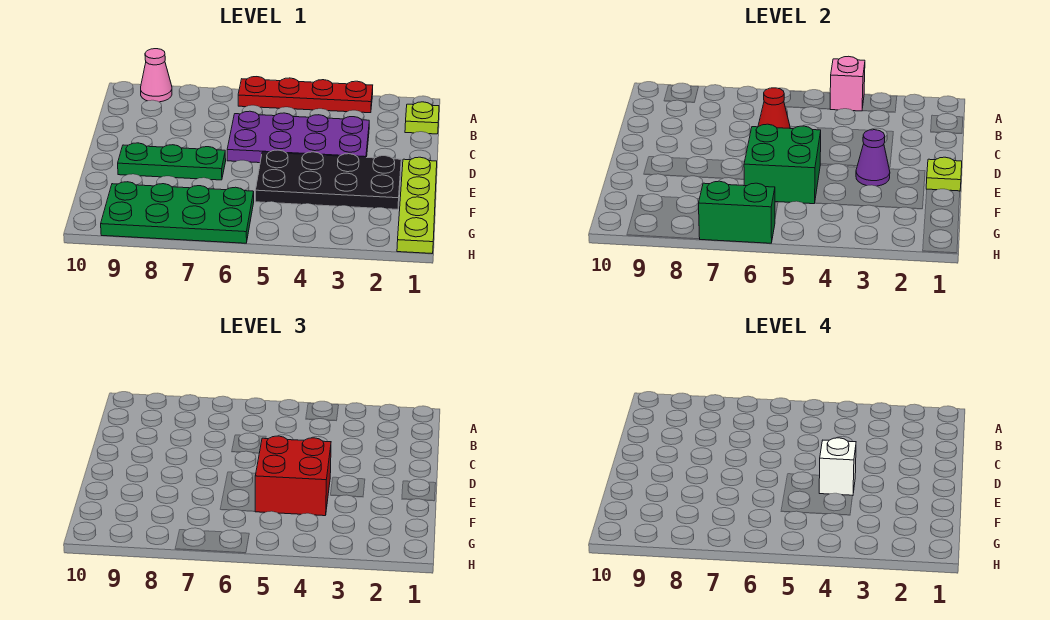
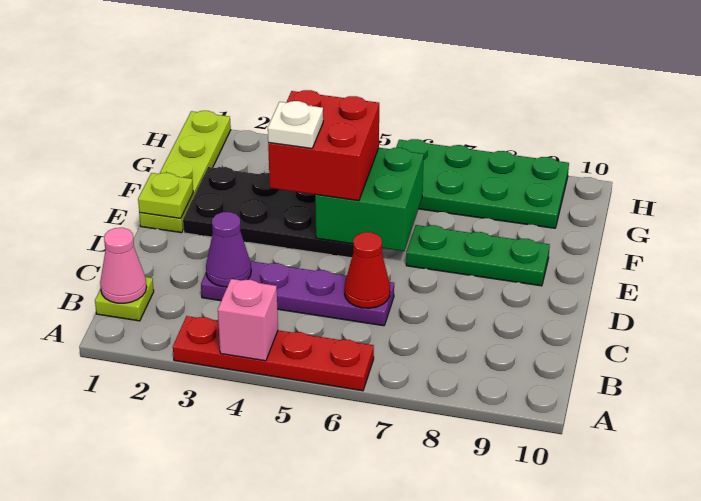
pink cone A9 level 1 -> pink cone B1 level 2
purple plate C3:D6 level 1 -> purple plate C3:C6 level 1
purple cone E3 level 2 -> purple cone C3 level 2
white brick E4 level 4 -> white plate E4 level 4
green brick H6:H7 level 2 -> none

